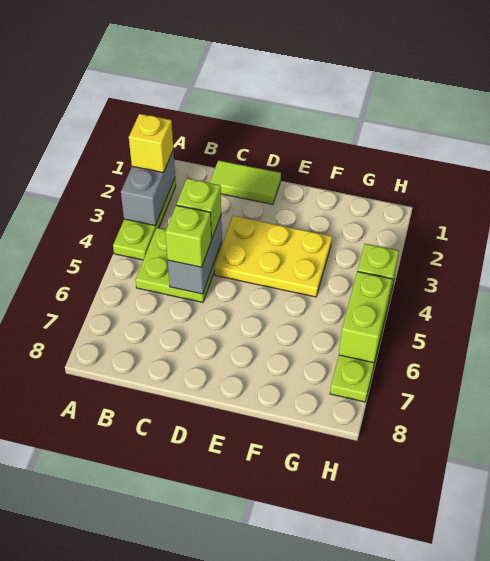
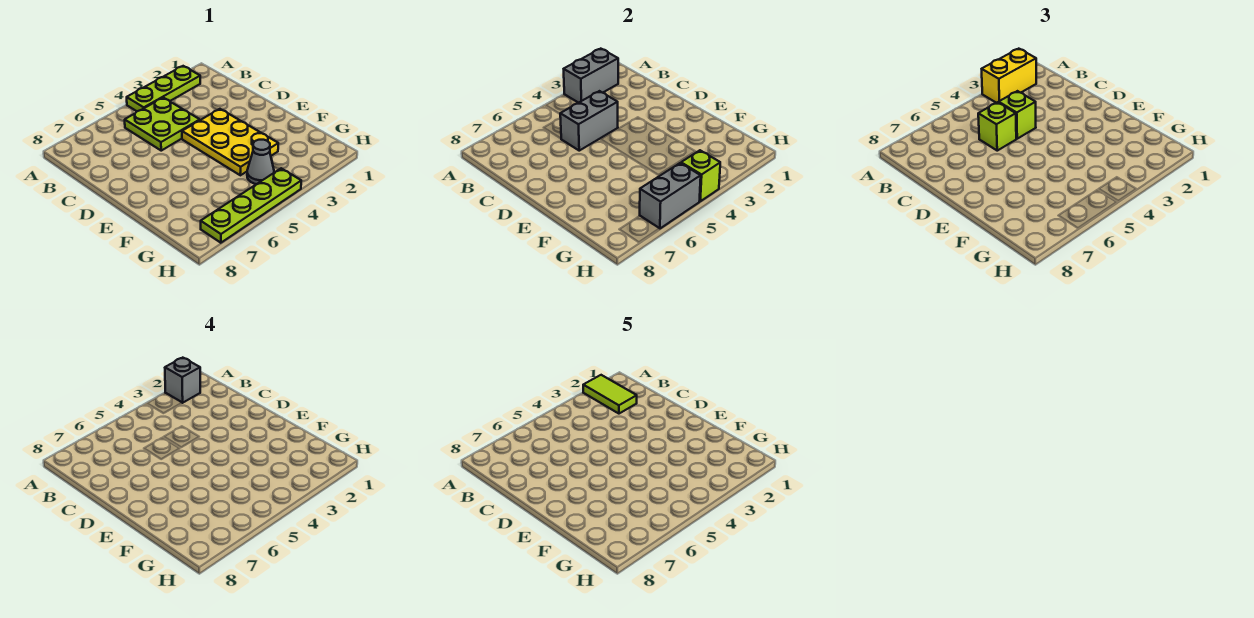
yellow brick A2 level 3 -> yellow brick A2:A3 level 3
none -> grey brick A2 level 4
lime tile C1:D1 level 1 -> lime tile A2:B2 level 5
none -> grey cone G4 level 1
lime brick H5:H6 level 2 -> grey brick H5:H6 level 2

